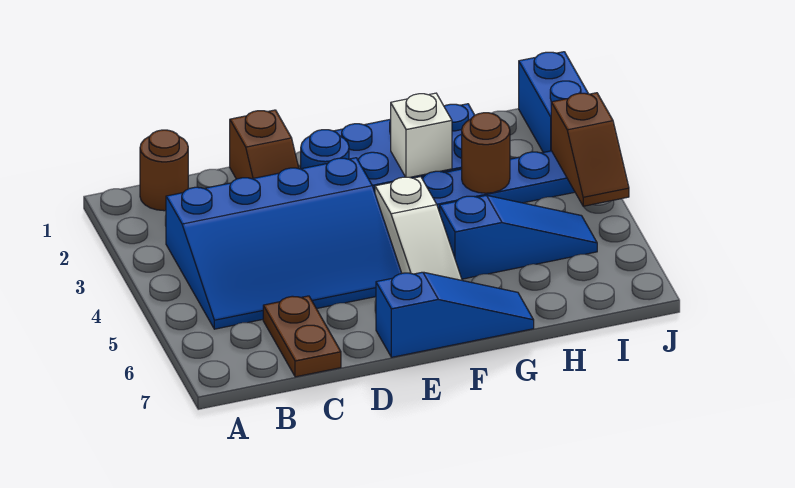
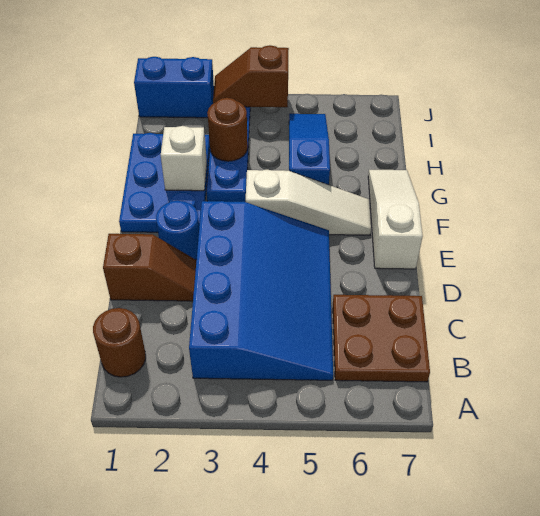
brown plate C6:C7 level 1 -> brown plate B6:C7 level 1
blue slope E7:G7 level 1 top E -> white slope E7:G7 level 1 top E
brown slope J3:J4 level 2 top 3 -> brown slope J3:J4 level 2 top 4

